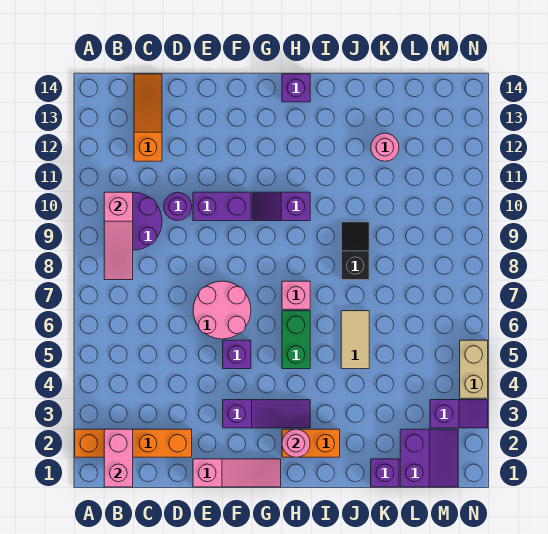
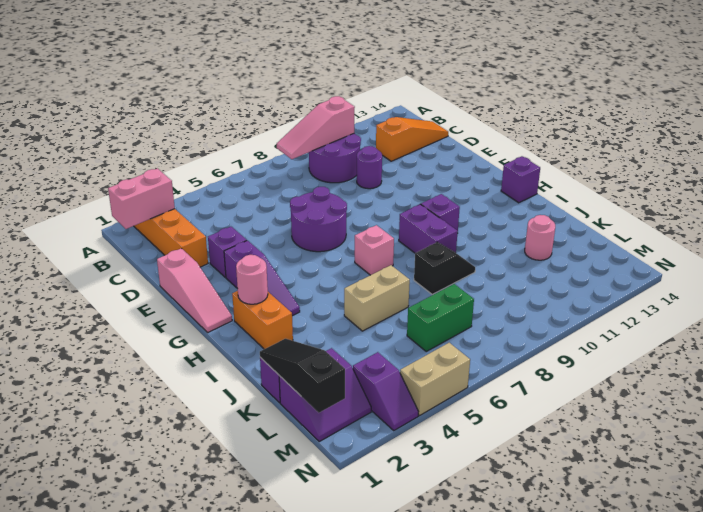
pink round brick E6:F7 level 1 -> purple round brick E6:F7 level 1
purple brick E10:F10 level 1 -> purple brick H9:I9 level 1
purple brick F5 level 1 -> purple brick E3 level 1
green brick H5:H6 level 1 -> green brick L6:L7 level 1
tan tile J5:J6 level 1 -> tan brick J5:J6 level 1
none -> black slope K1:M1 level 2 top M

